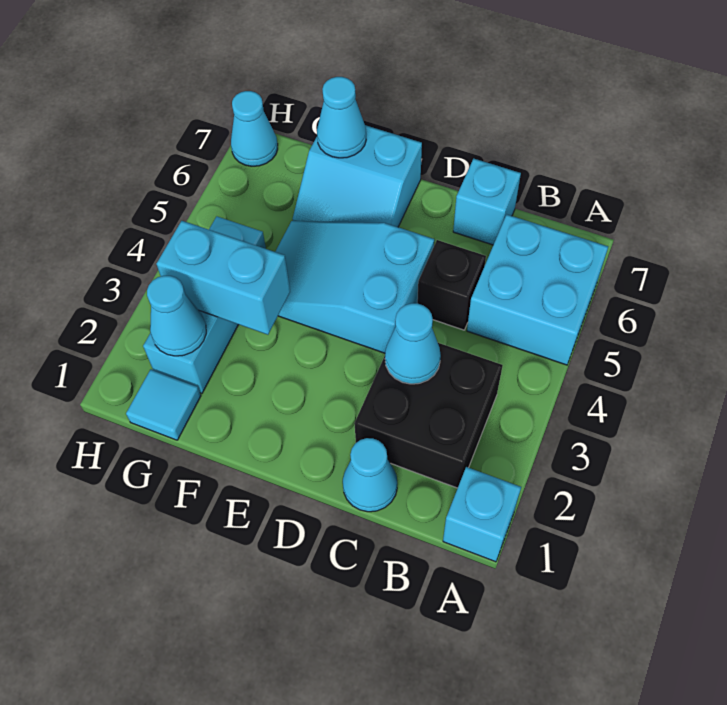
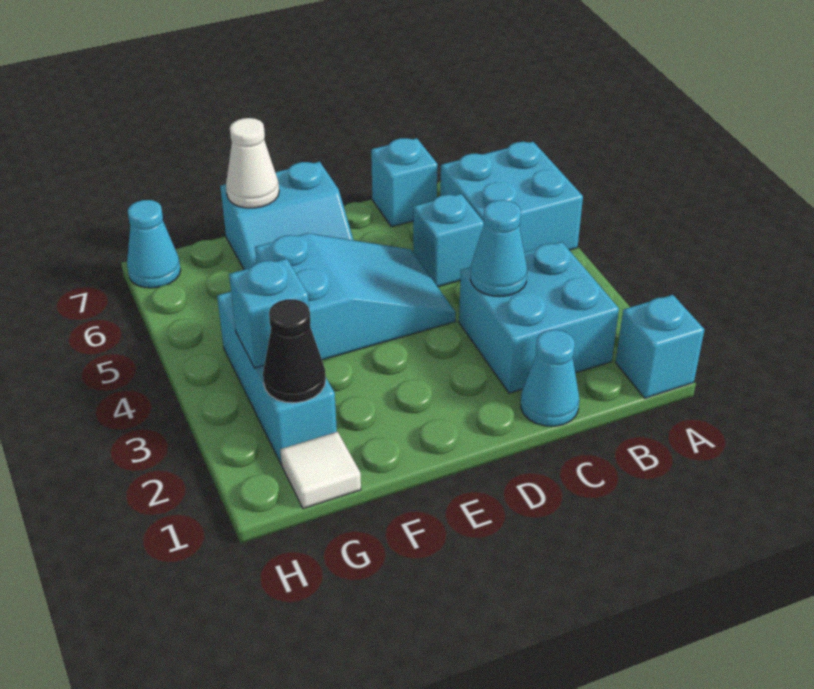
black brick B2:C3 level 1 -> cyan brick B2:C3 level 1
black brick C5 level 1 -> cyan brick C5 level 1
cyan slope D4:F5 level 1 top D -> cyan slope D4:F5 level 1 top F
cyan brick F3:G3 level 2 -> cyan brick G3 level 2
cyan cone F7 level 2 -> white cone F7 level 2
cyan tile G1 level 1 -> white tile G1 level 1
cyan cone G2 level 2 -> black cone G2 level 2

